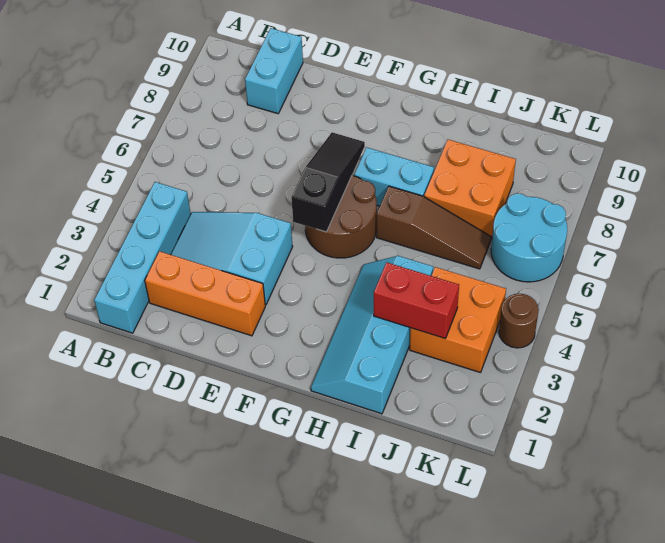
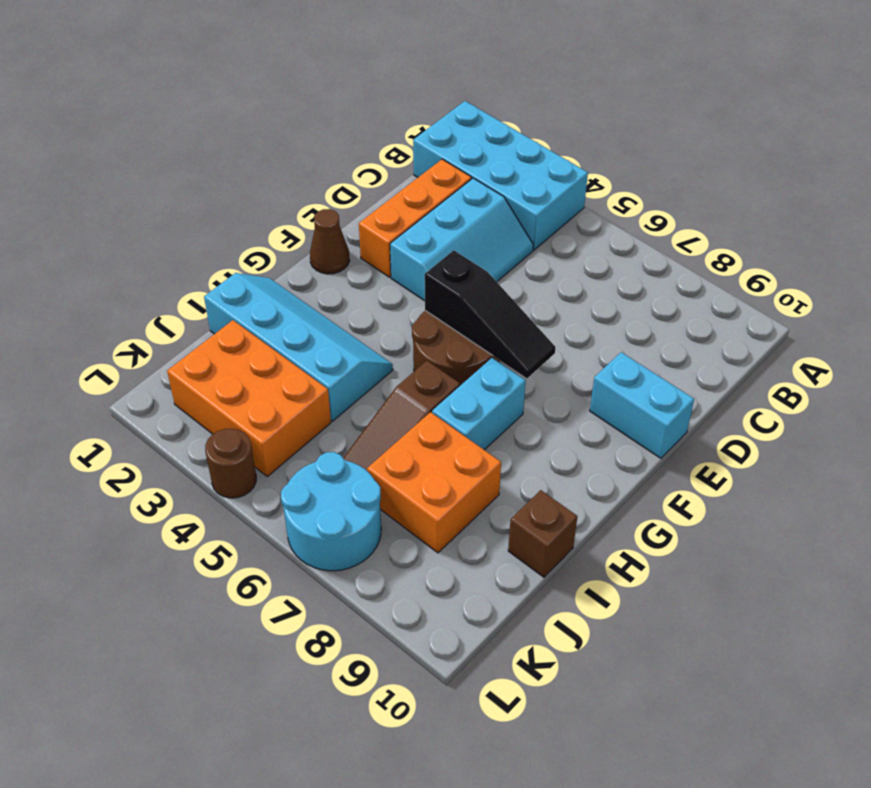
cyan brick B1:B4 level 1 -> cyan brick A1:B4 level 1
cyan slope C3:E4 level 1 top E -> cyan slope C3:E4 level 1 top 3
cyan brick C9:C10 level 1 -> cyan brick E9:E10 level 1
none -> brown cone F1 level 1
red brick I3:J3 level 2 -> none
none -> brown brick I10 level 1
orange brick J3:K4 level 1 -> orange brick J2:K4 level 1

